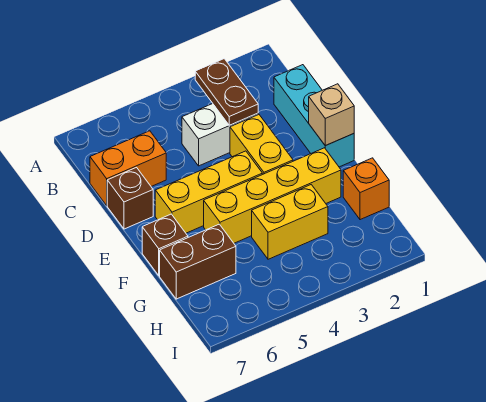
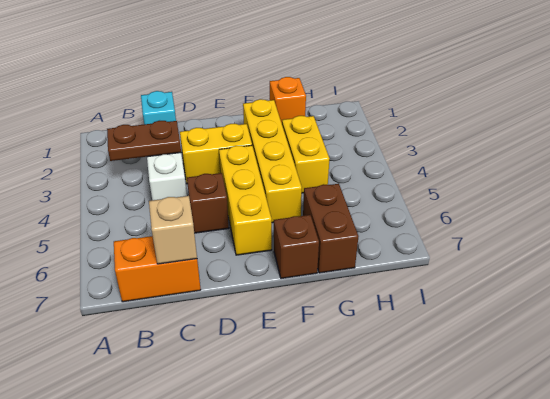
cyan brick C1:E1 level 1 -> cyan brick C1 level 1
orange brick C6:C7 level 1 -> orange brick B7:C7 level 1
brown brick D7 level 1 -> brown brick D5 level 1
tan brick E1 level 2 -> tan brick C7 level 2

